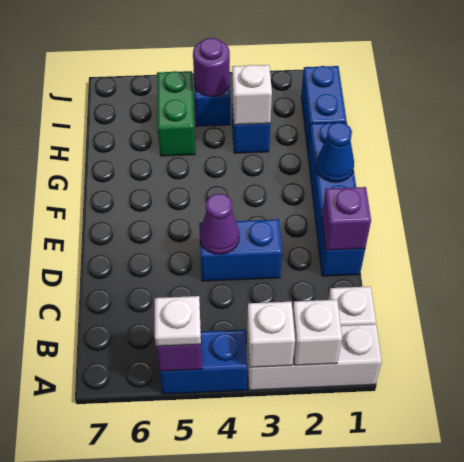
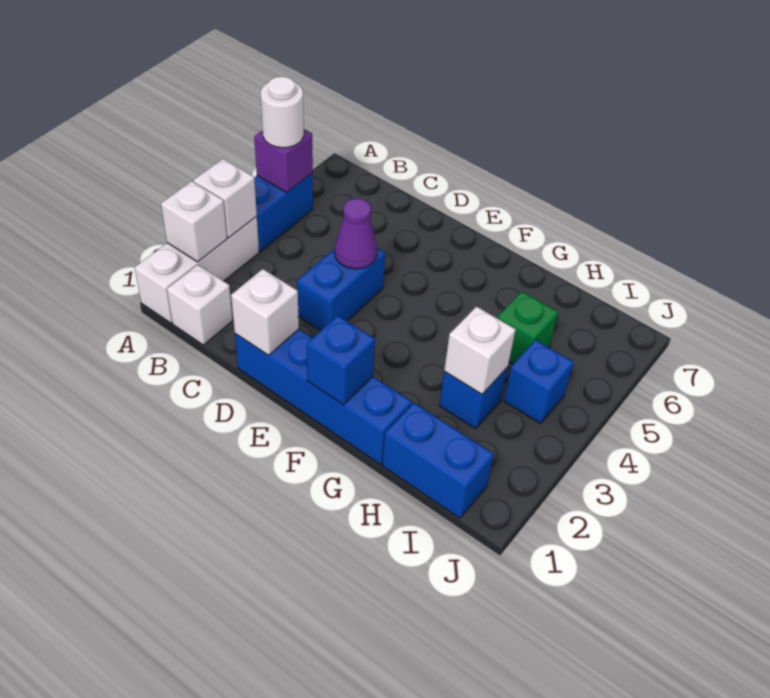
white plate A5 level 3 -> white round brick A5 level 3
purple brick D1 level 2 -> white brick D1 level 2
blue cone F1 level 2 -> blue brick F1 level 2
green brick H5:I5 level 1 -> green brick H5 level 1
purple round brick I4 level 2 -> none

